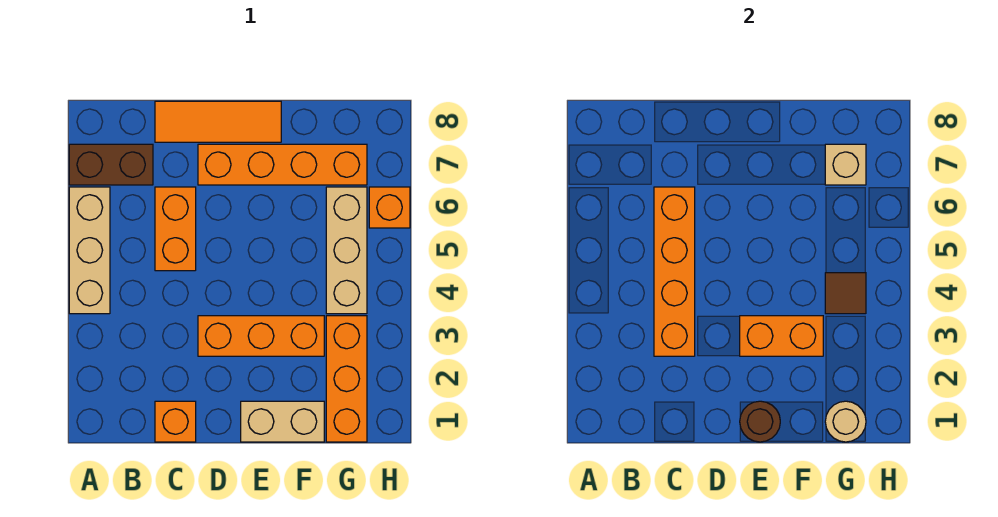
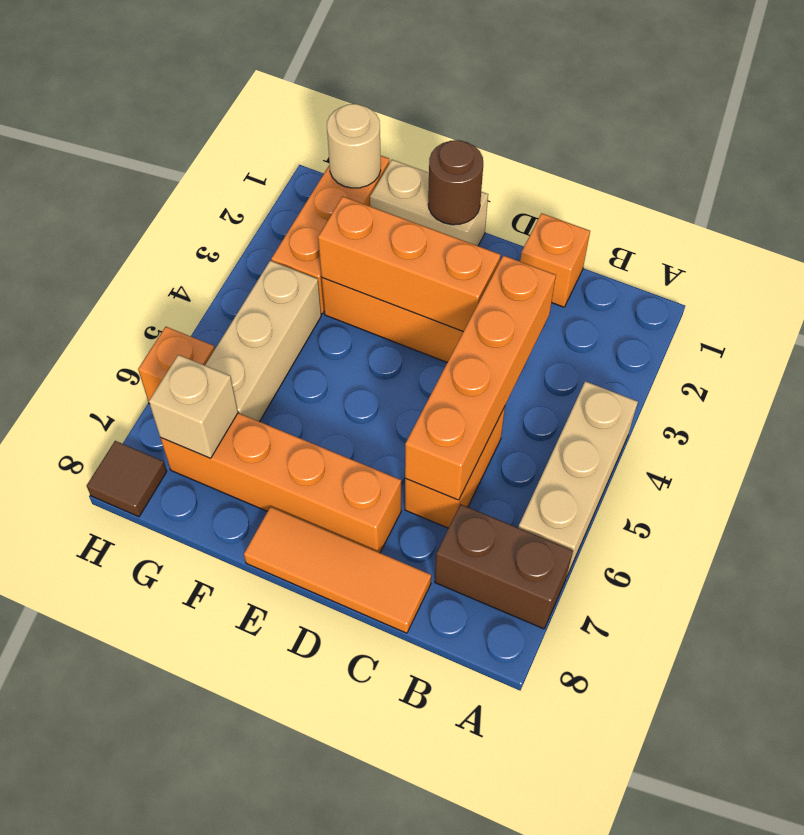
orange brick E3:F3 level 2 -> orange brick D3:F3 level 2
brown tile G4 level 2 -> brown tile H8 level 1

